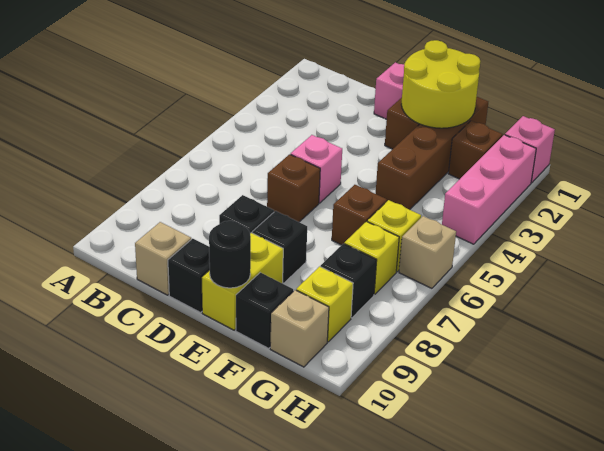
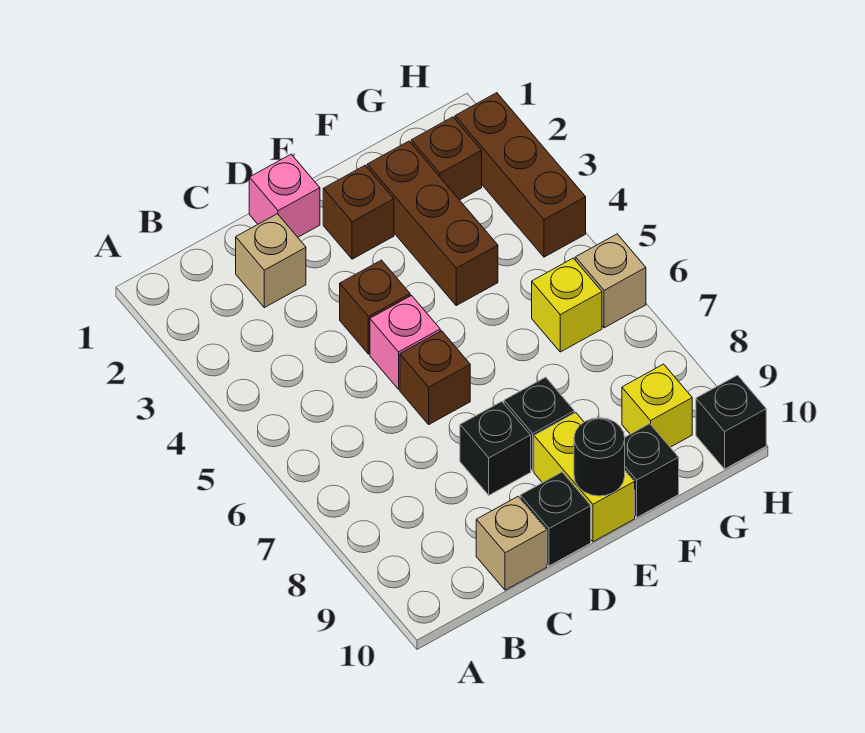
yellow round brick E1:F2 level 2 -> none
brown brick F1:F4 level 1 -> brown brick F2:F4 level 1
brown brick F6 level 1 -> brown brick D4 level 1
yellow brick G7 level 1 -> none
black brick G8 level 1 -> black brick H10 level 1
tan brick G10 level 1 -> tan brick C2 level 1
pink brick H1 level 1 -> none
pink brick H2:H4 level 1 -> brown brick H2:H4 level 1

